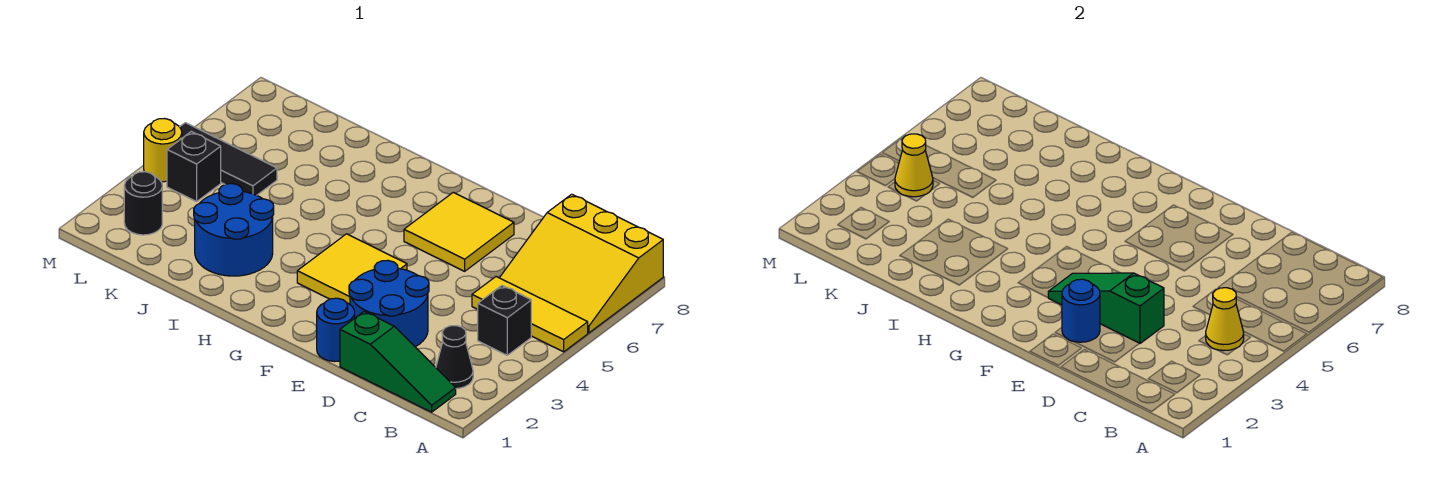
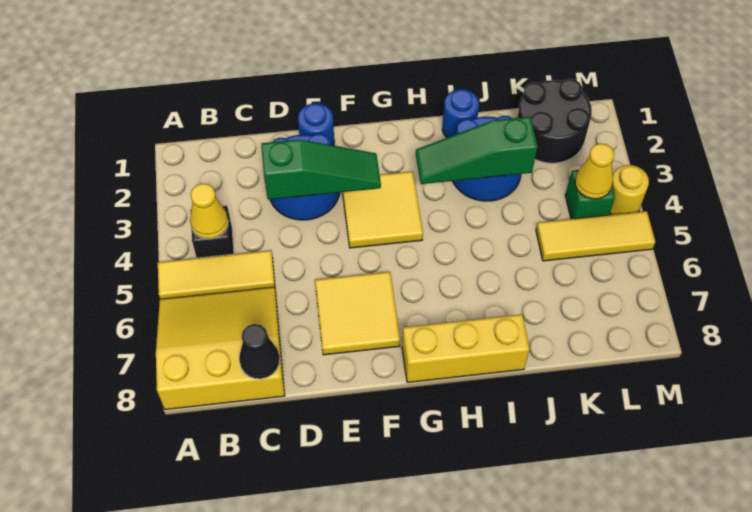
green slope B1:D1 level 1 top D -> green slope H3:J3 level 2 top J
black cone B2 level 1 -> black cone C8 level 2
blue round brick E2 level 2 -> blue round brick I1 level 1
none -> yellow brick G8:I8 level 1
black tile K5:M5 level 1 -> yellow tile K5:M5 level 1
black round brick L2 level 1 -> black round brick K1:L2 level 1
black brick L4 level 1 -> green brick L4 level 1

